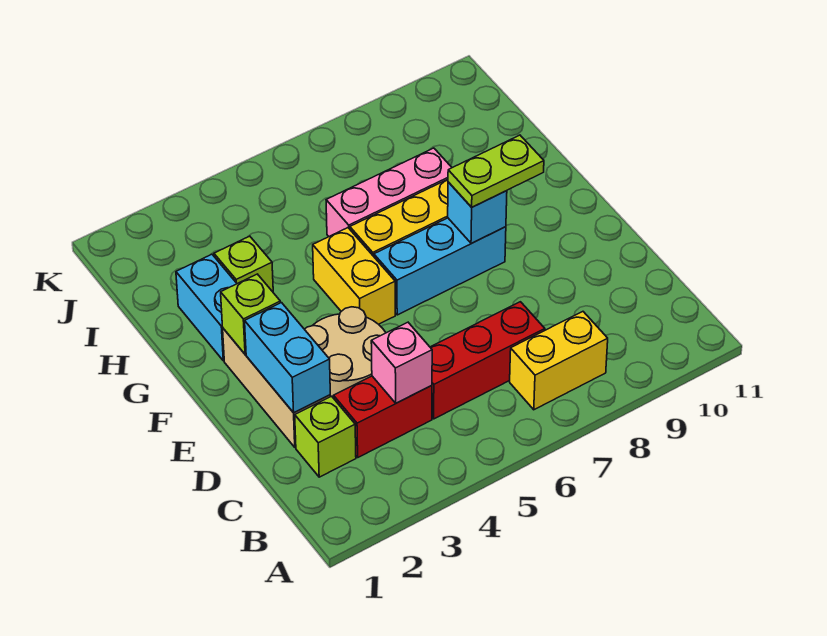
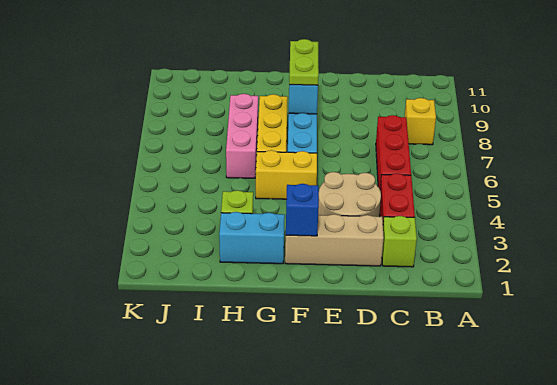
yellow brick B7:B8 level 1 -> yellow brick B8 level 1
pink brick C4 level 2 -> none
cyan brick D2:E2 level 2 -> none
lime brick F2 level 2 -> blue brick F2 level 2

